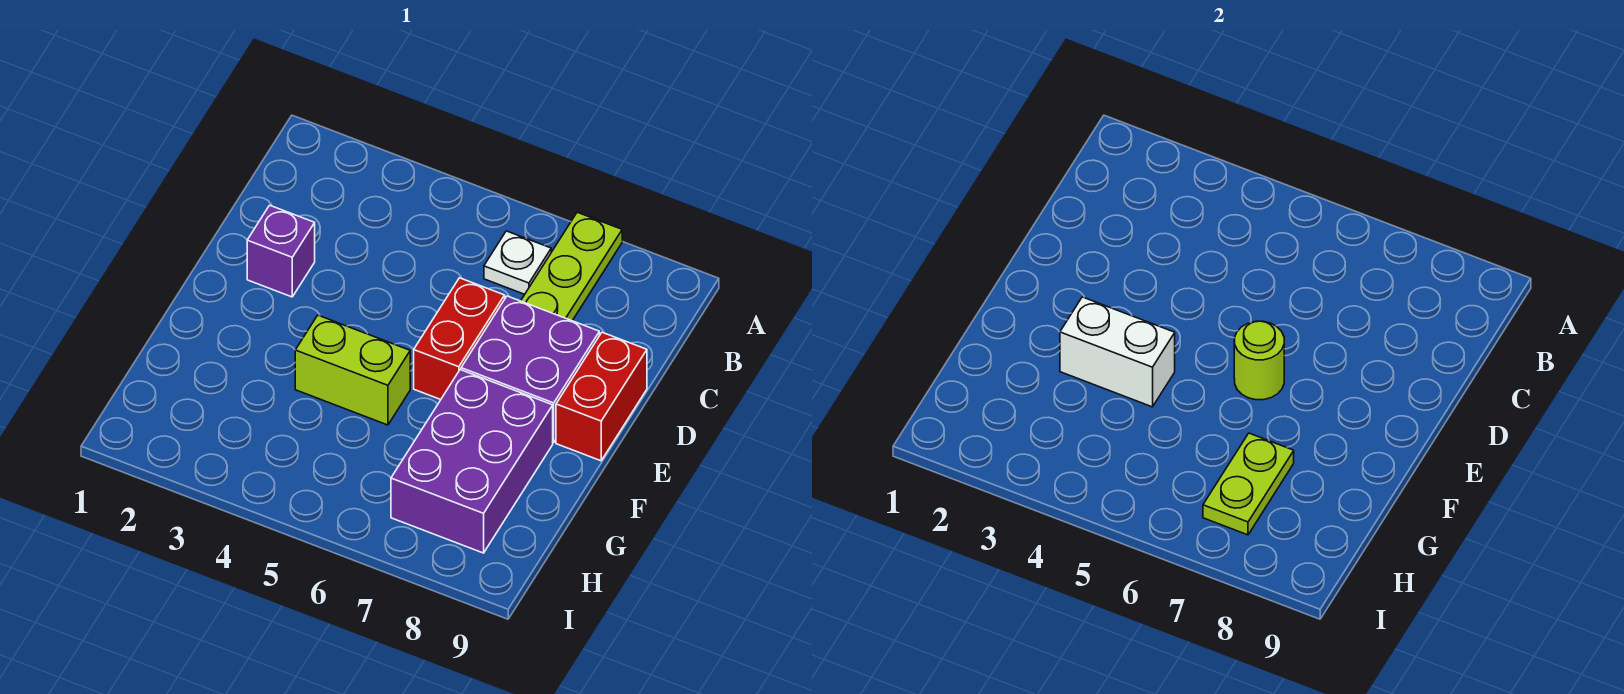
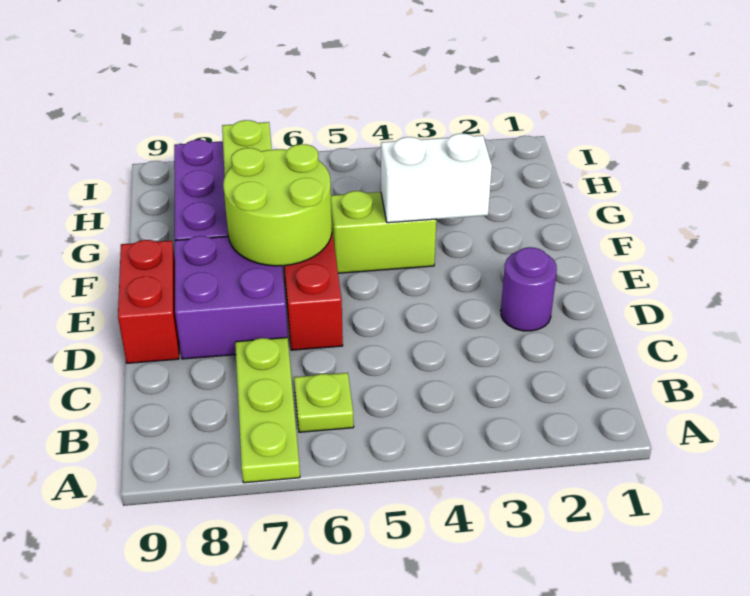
white plate B6 level 1 -> lime plate B6 level 1
purple brick D2 level 1 -> purple round brick D2 level 1
lime round brick E6 level 2 -> lime round brick E6:F7 level 2

